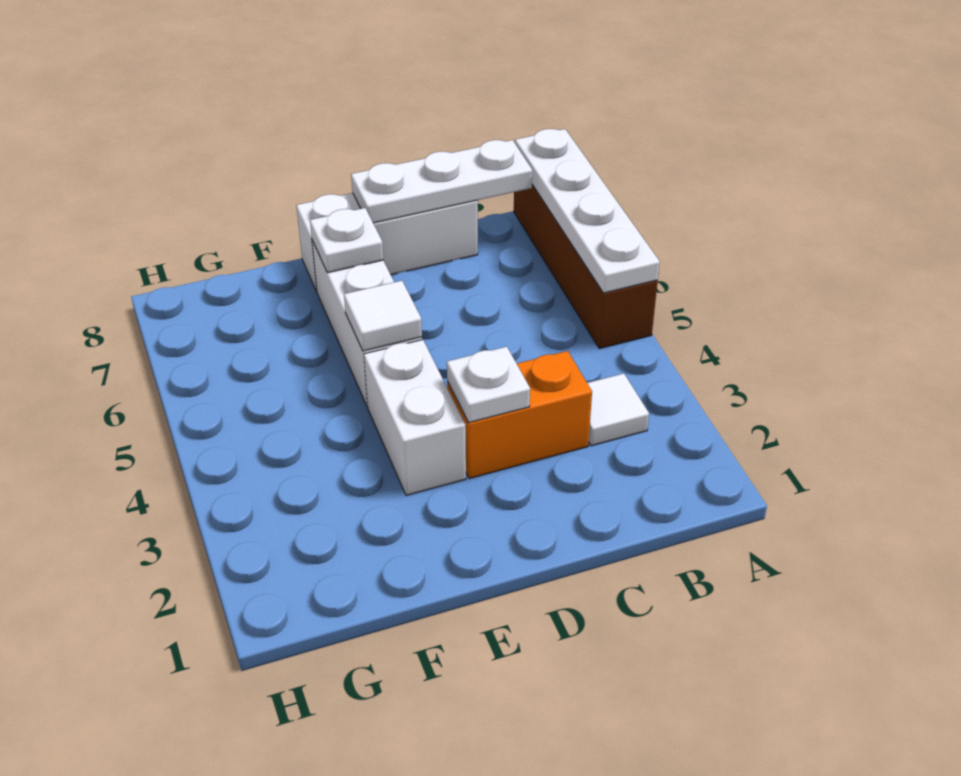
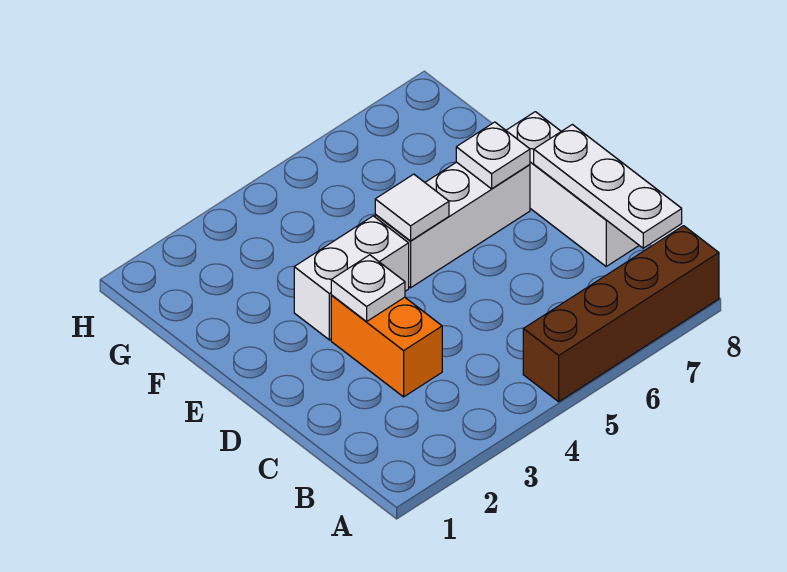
white plate A5:A8 level 2 -> none
white tile B3 level 1 -> none

